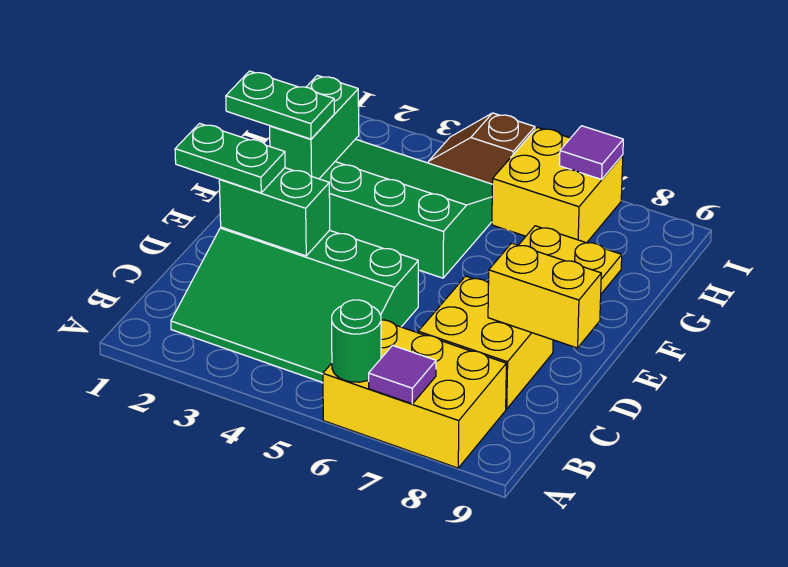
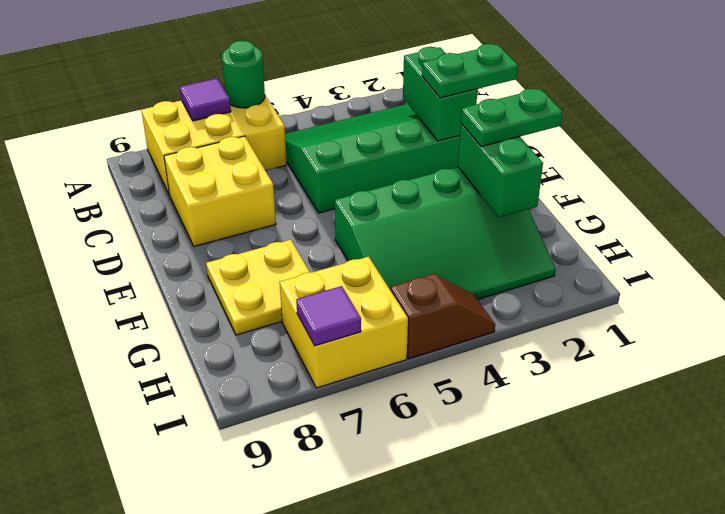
green brick D2:D3 level 2 -> green brick C2:D2 level 2
yellow brick D8:D9 level 2 -> none

